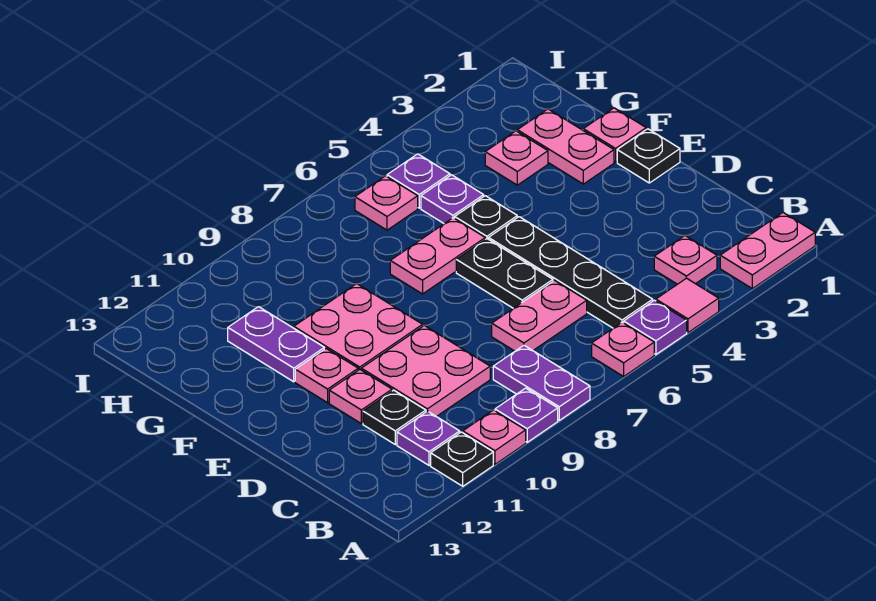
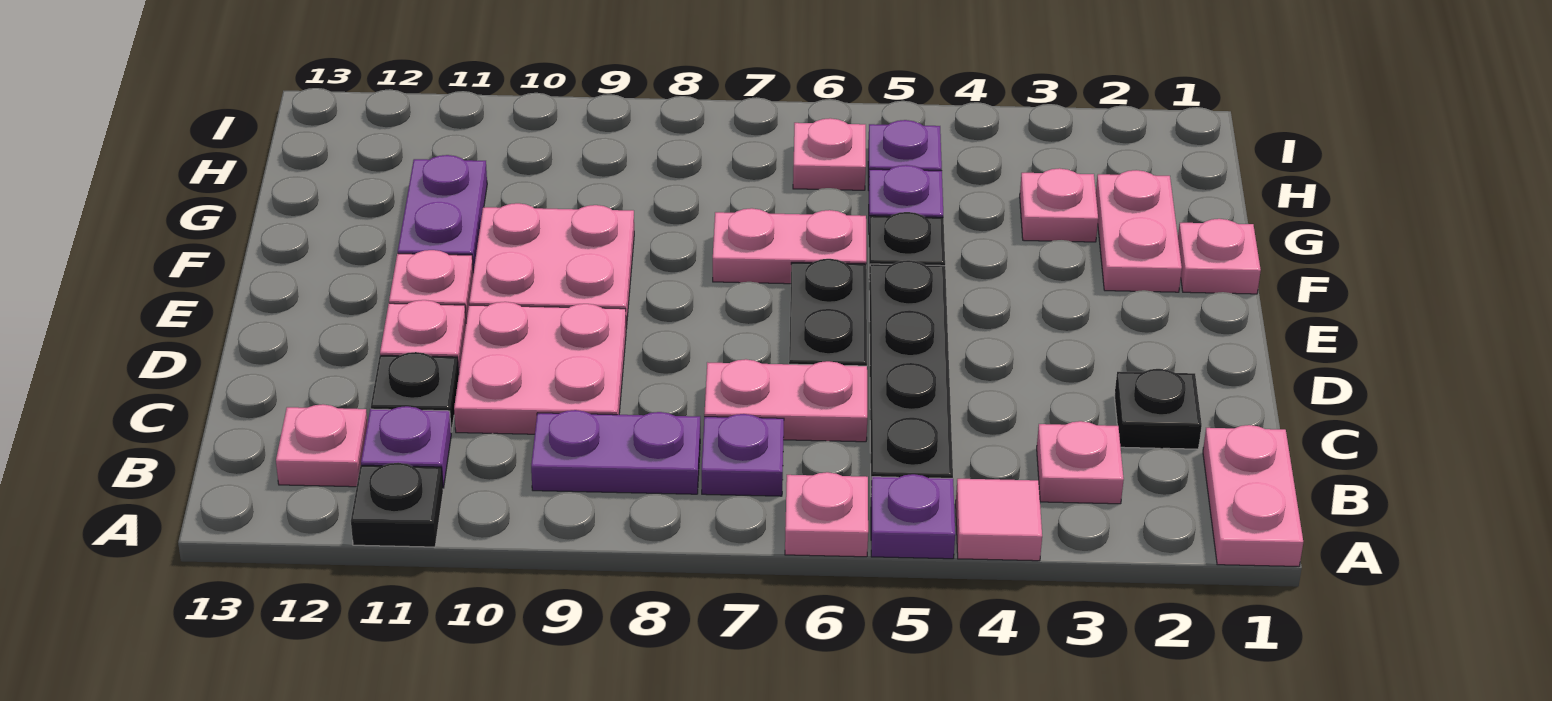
pink plate A1:A2 level 1 -> pink plate A1:B1 level 1
purple plate A8:B8 level 1 -> purple plate B8:B9 level 1
purple plate A9 level 1 -> purple plate B7 level 1
pink plate A10 level 1 -> pink plate B12 level 1
black plate E1 level 1 -> black plate C2 level 1

